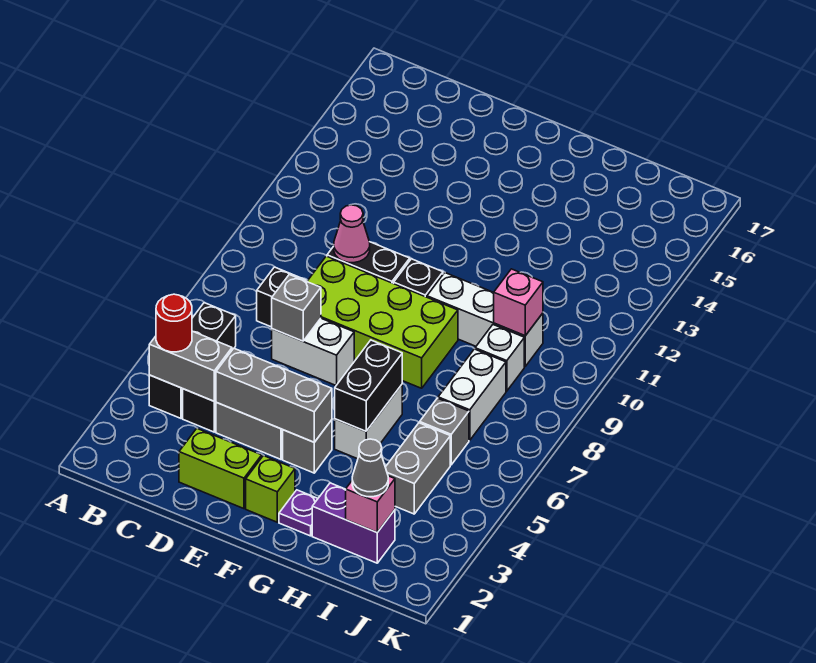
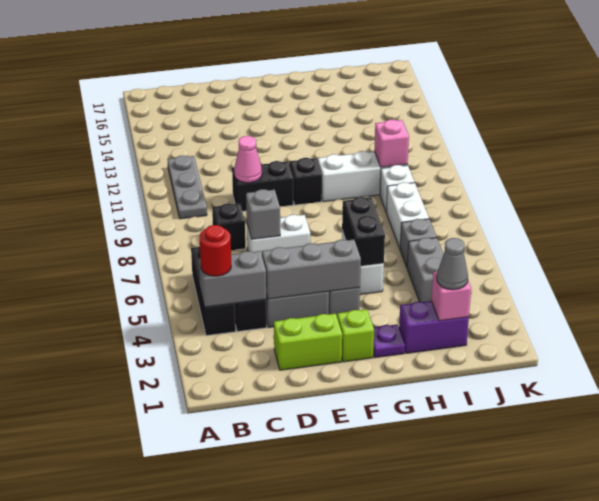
none -> grey plate B10:B12 level 1
lime brick D8:G9 level 1 -> none

